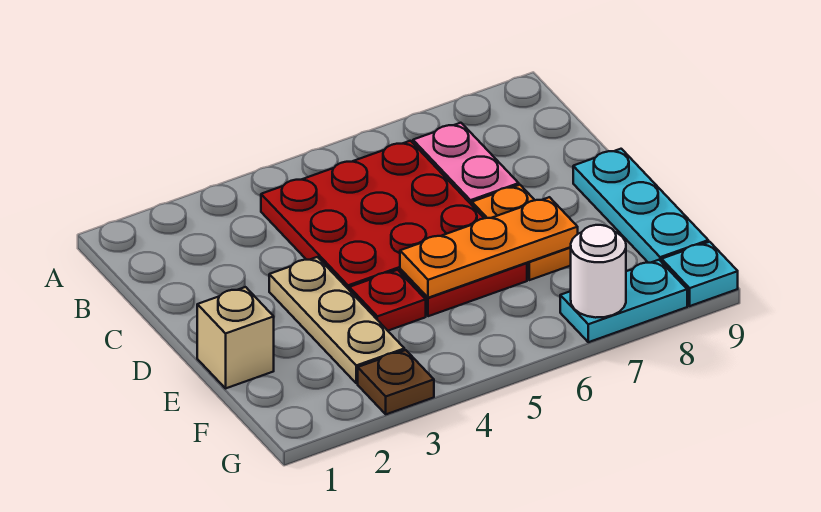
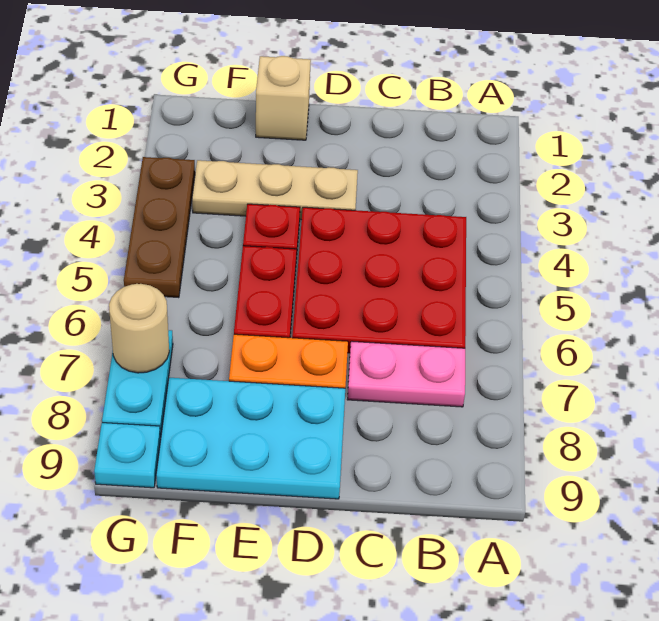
cyan plate D9:F9 level 1 -> cyan plate D8:F9 level 1
orange plate E5:E7 level 2 -> none
brown plate G3 level 1 -> brown plate G3:G5 level 1
white round brick G7 level 2 -> tan round brick G7 level 2

